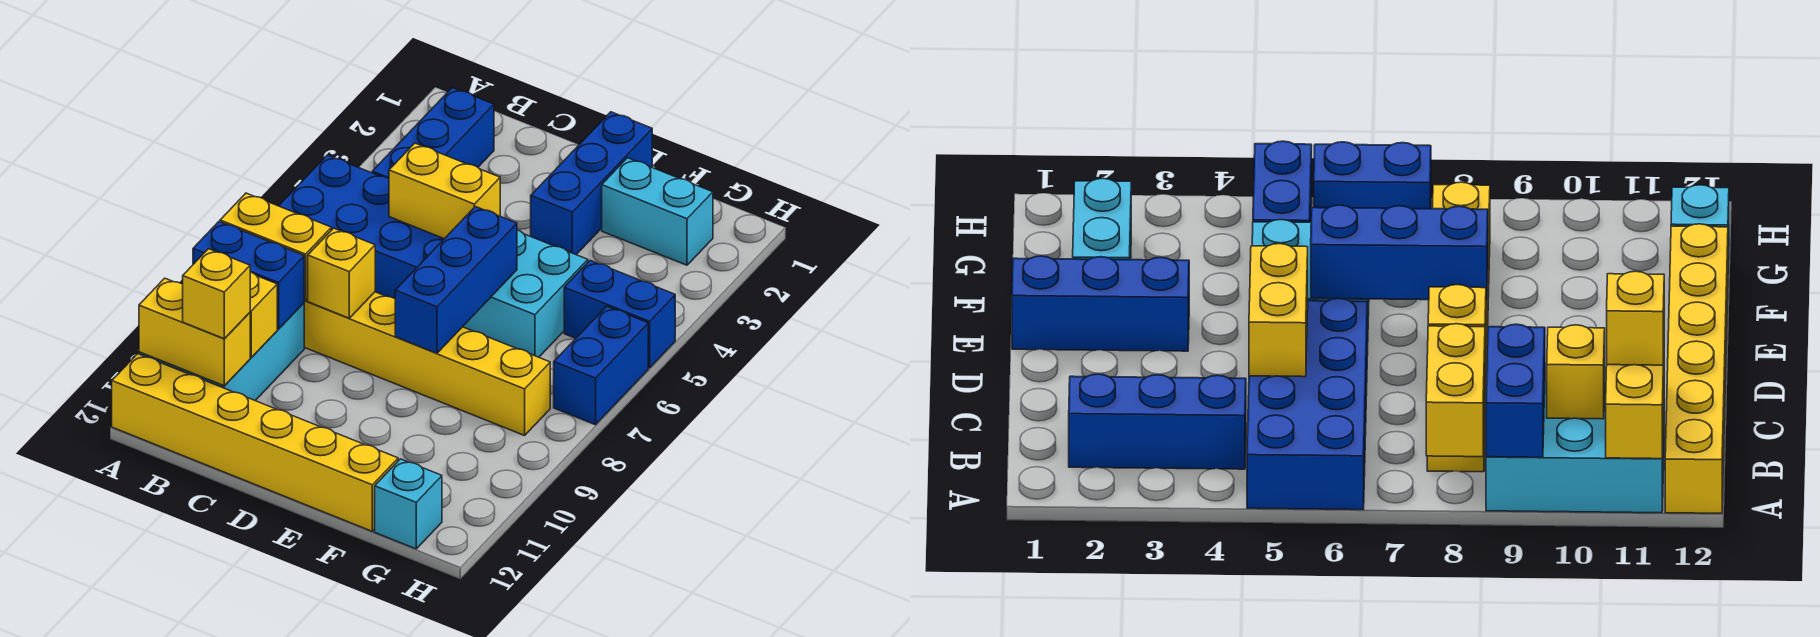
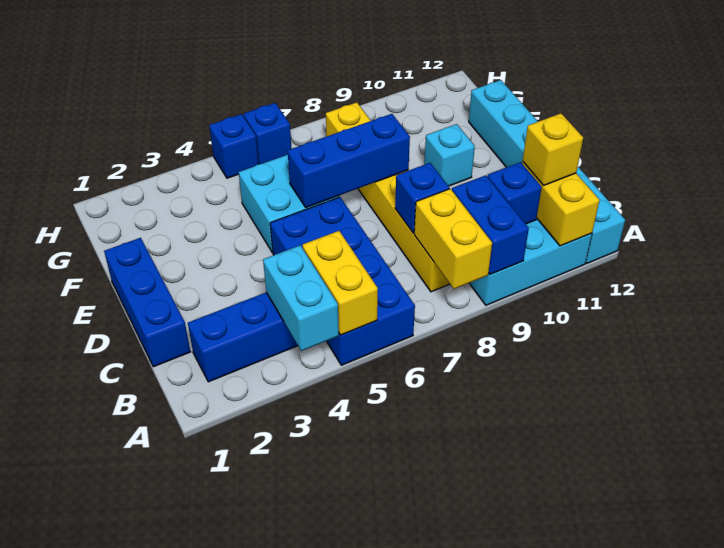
yellow brick A12:F12 level 1 -> cyan brick A12:F12 level 1
yellow brick B10 level 2 -> blue brick B10 level 2
yellow brick C5:D5 level 2 -> yellow brick A5:B5 level 2
yellow brick C8 level 2 -> blue brick C8 level 2
blue brick E1:E3 level 1 -> blue brick C1:E1 level 1
cyan brick F2:G2 level 1 -> cyan brick A4:B4 level 2
blue brick G5:H5 level 1 -> blue brick H5 level 1
cyan brick G12 level 1 -> cyan brick E10 level 1
blue brick H6:H7 level 1 -> blue brick H6 level 1

